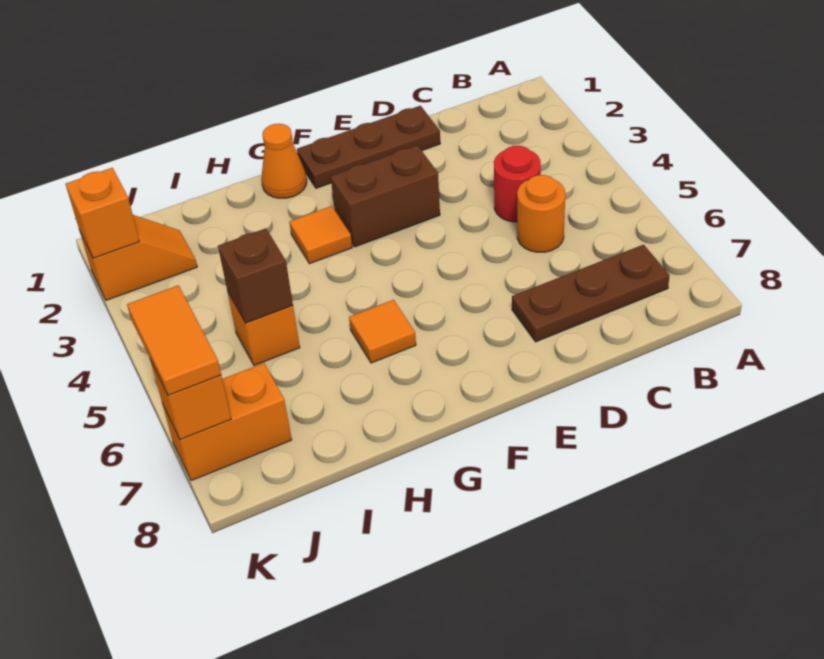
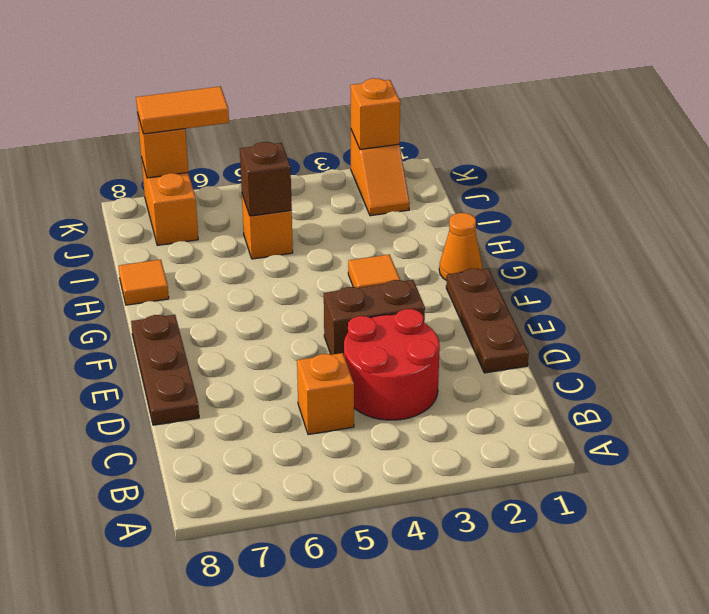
brown plate B7:D7 level 1 -> brown plate D8:F8 level 1
red round brick C4 level 1 -> red round brick C3:D4 level 1
orange round brick C5 level 1 -> orange brick C5 level 1
brown brick E3:F3 level 1 -> brown brick E3:E4 level 1
orange tile G6 level 1 -> orange tile H8 level 1

